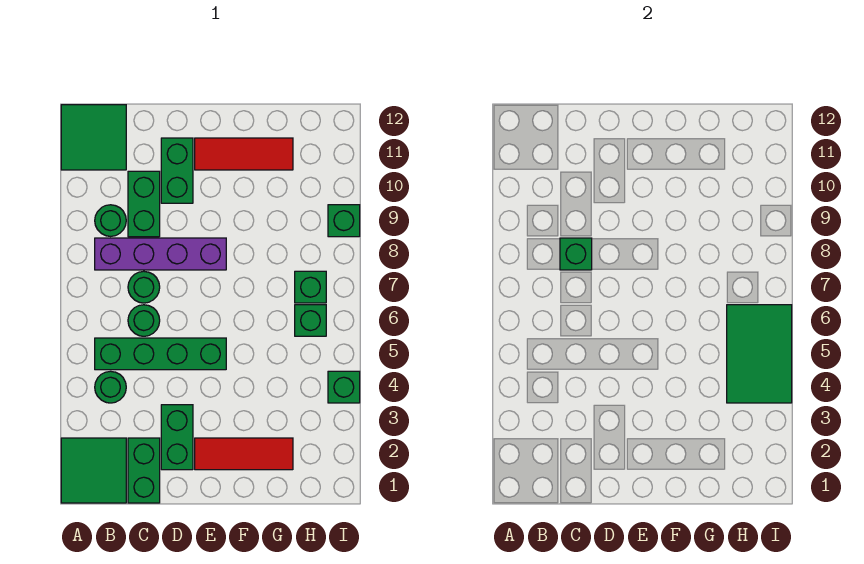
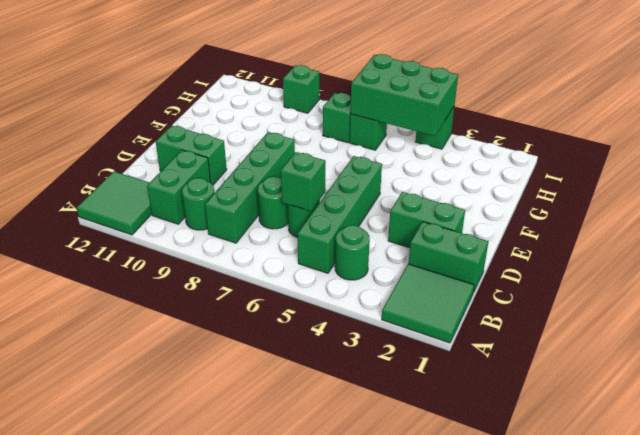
purple brick B8:E8 level 1 -> green brick B8:E8 level 1
green brick C8 level 2 -> green brick C6 level 2
green brick C9:C10 level 1 -> green brick B10:C10 level 1
red tile E2:G2 level 1 -> none
red tile E11:G11 level 1 -> none
green tile H4:I6 level 2 -> green brick H4:I6 level 2

